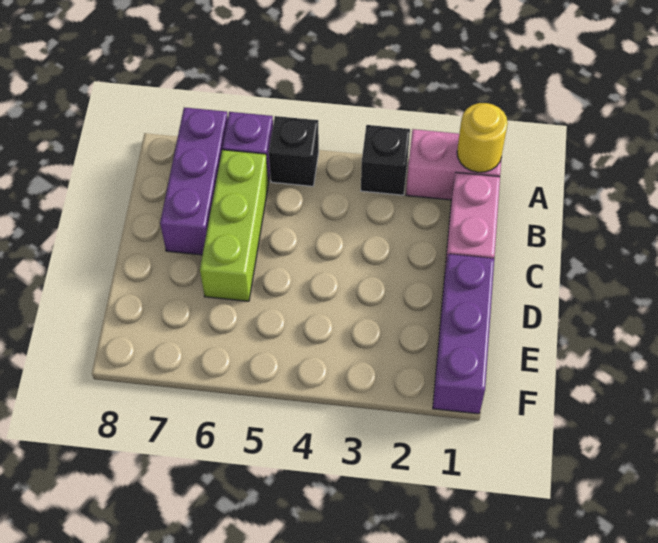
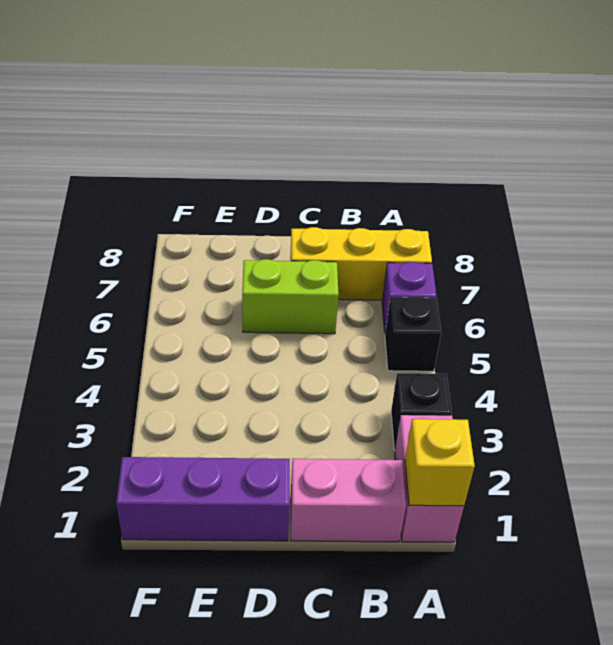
yellow round brick A1 level 2 -> yellow brick A1 level 2
purple brick A7:C7 level 1 -> yellow brick A7:C7 level 1
lime brick B6:D6 level 1 -> lime brick C6:D6 level 1

